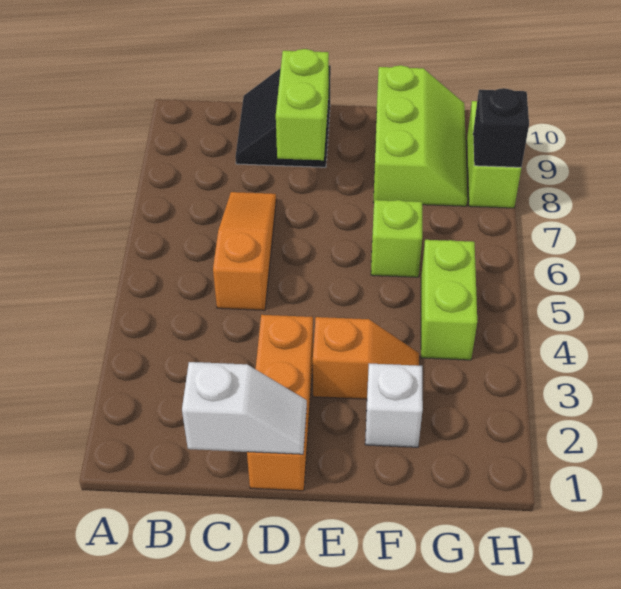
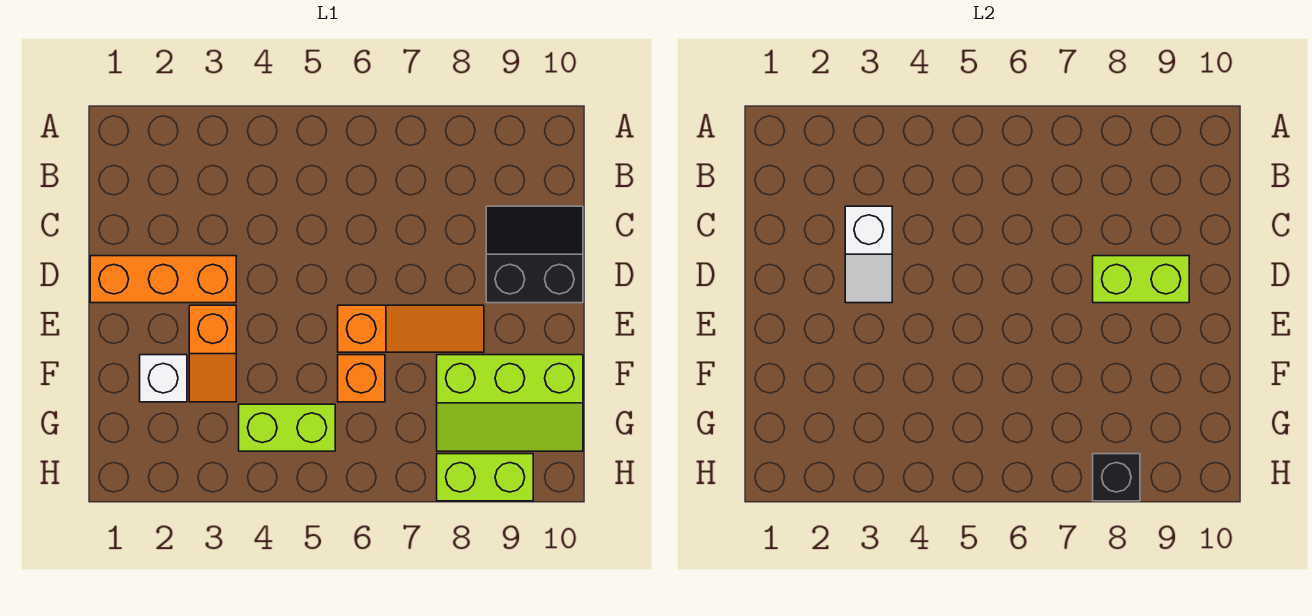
white slope C1:D1 level 2 top C -> white slope C3:D3 level 2 top C
orange slope C5:C7 level 1 top 5 -> orange slope E6:E8 level 1 top 6
lime brick F6 level 1 -> orange brick F6 level 1

